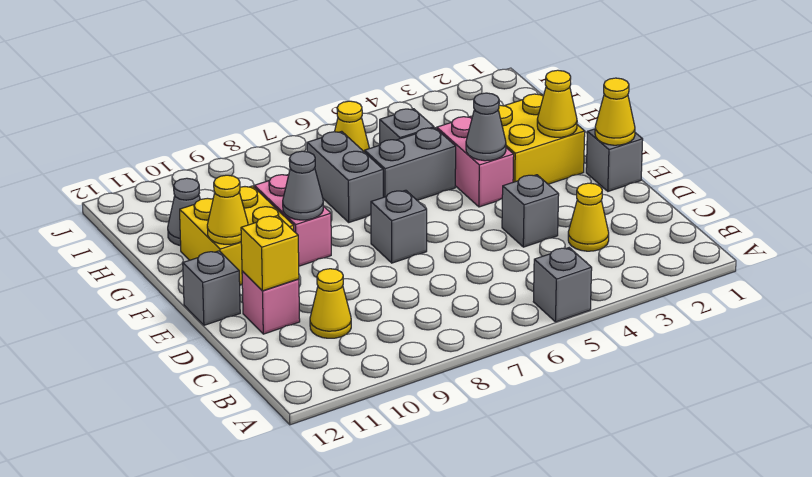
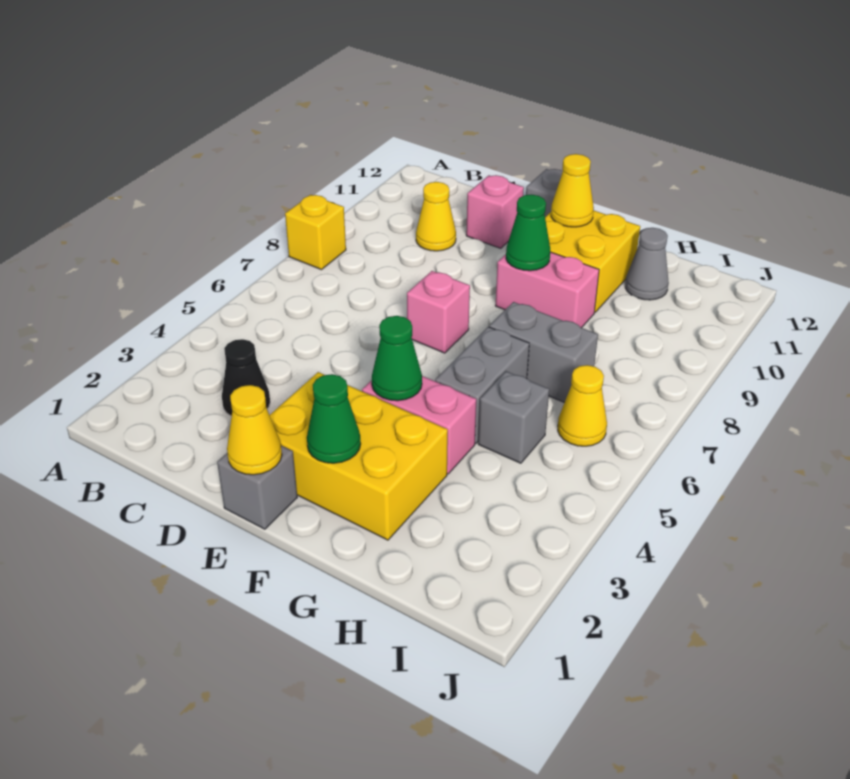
grey brick A5 level 1 -> none
yellow cone C3 level 1 -> black cone C3 level 1
grey brick D4 level 1 -> none
yellow brick D11 level 2 -> yellow brick A8 level 1
grey brick E7 level 1 -> pink brick E7 level 1
yellow brick F2:G3 level 1 -> yellow brick E2:G3 level 1
yellow cone F2 level 2 -> green cone F2 level 2
grey cone F4 level 2 -> green cone F4 level 2
grey cone F9 level 2 -> green cone F9 level 2

